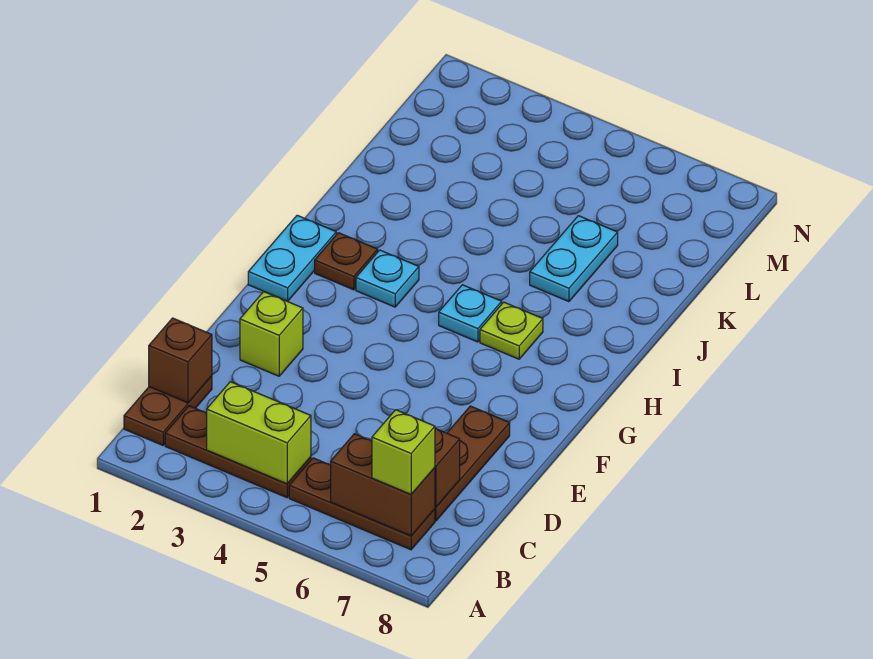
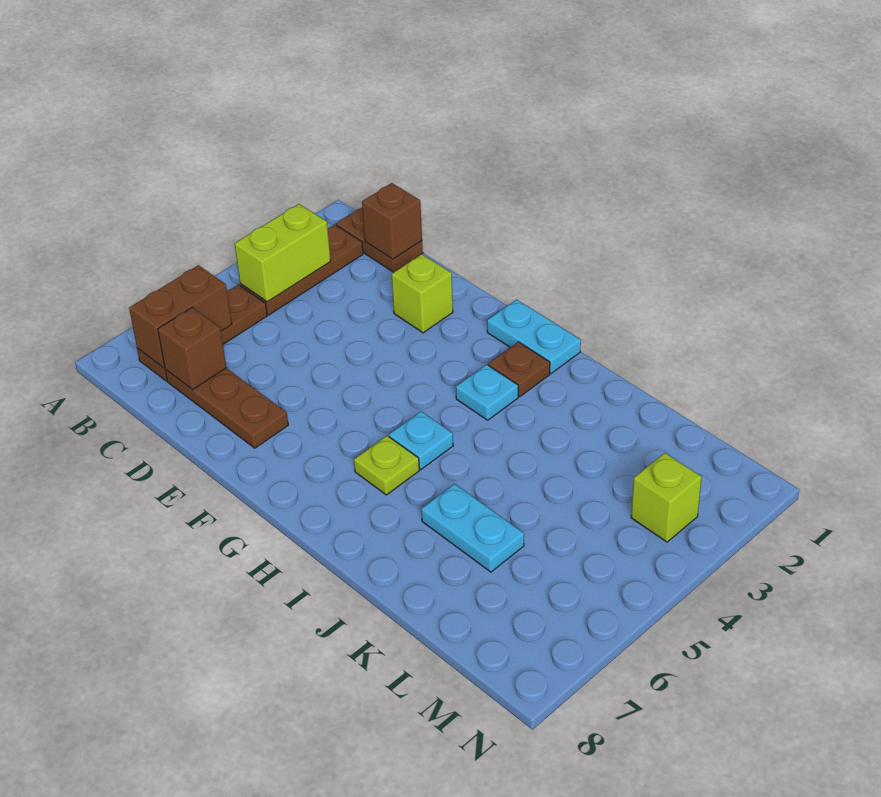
lime brick B7 level 3 -> lime brick M3 level 1

